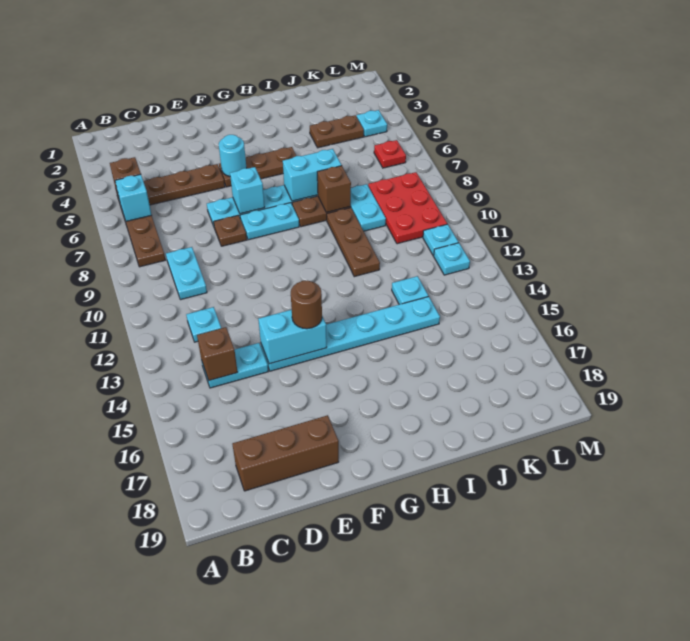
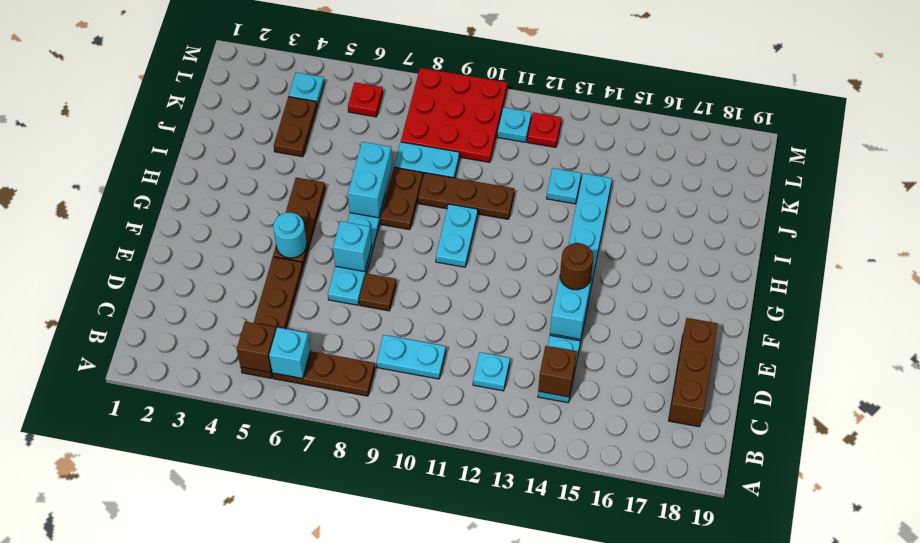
cyan plate F8:G8 level 1 -> cyan plate G10:H10 level 1
brown brick I8 level 2 -> none
red plate K8:L10 level 1 -> red plate K8:M10 level 1
cyan plate L12 level 1 -> red plate L12 level 1

